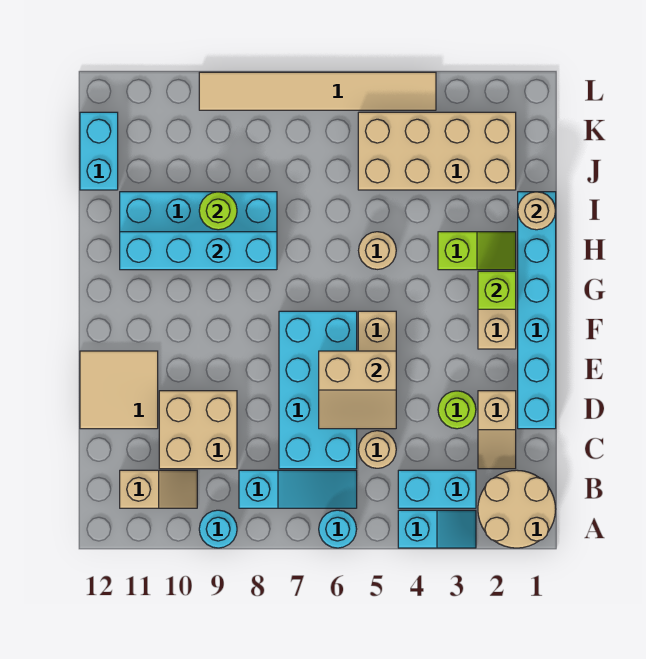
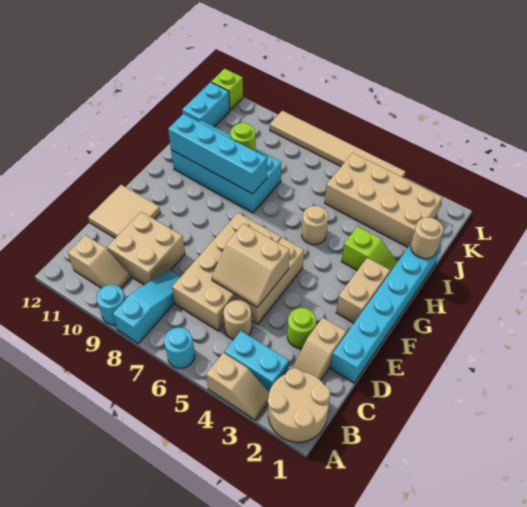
cyan slope A3:A4 level 1 top 4 -> tan slope A3:A4 level 1 top 4
cyan slope B6:B8 level 1 top 8 -> cyan slope A8:C8 level 1 top A
cyan brick C6:F7 level 1 -> tan brick C6:F7 level 1
lime brick G2 level 2 -> lime brick L12 level 1

